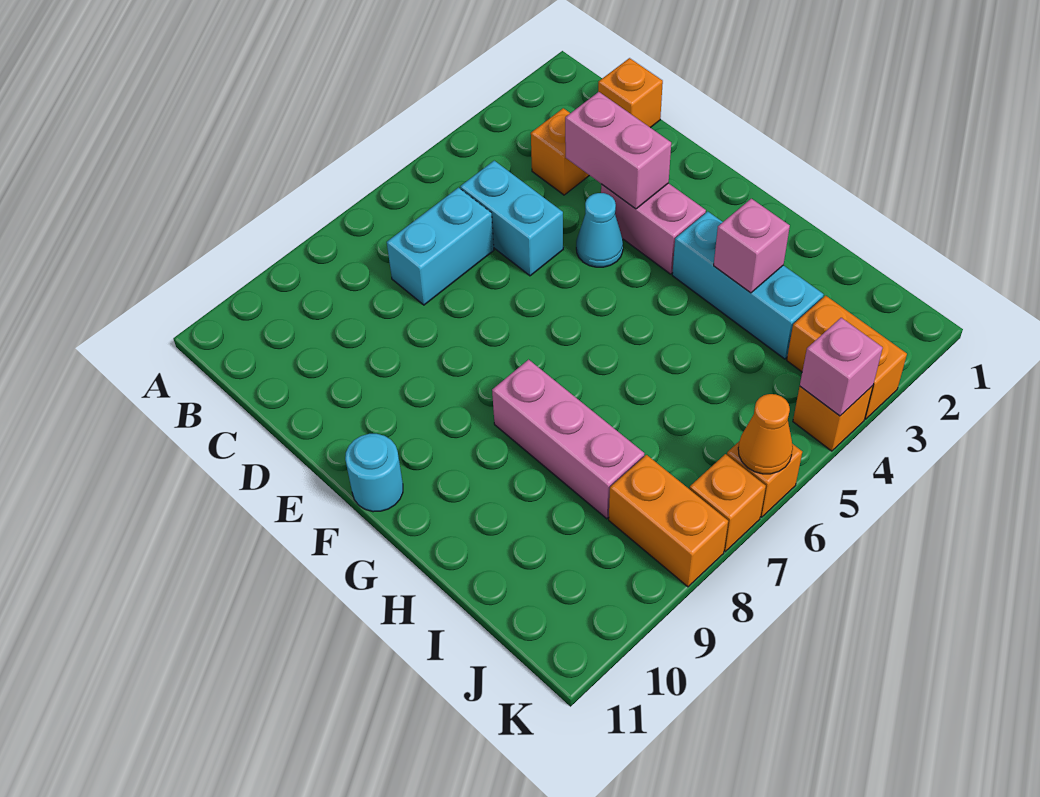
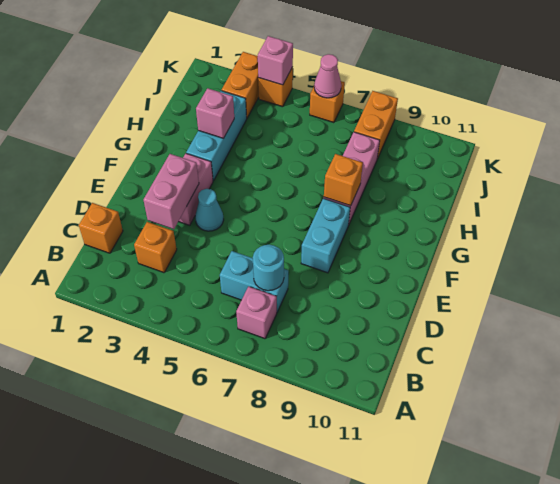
none -> pink brick B7 level 1
cyan brick C5:D5 level 1 -> cyan brick E8:F8 level 1
cyan round brick F11 level 1 -> cyan round brick C7 level 2
orange cone K6 level 2 -> pink cone K6 level 2
orange brick K7 level 1 -> orange brick G8 level 2

